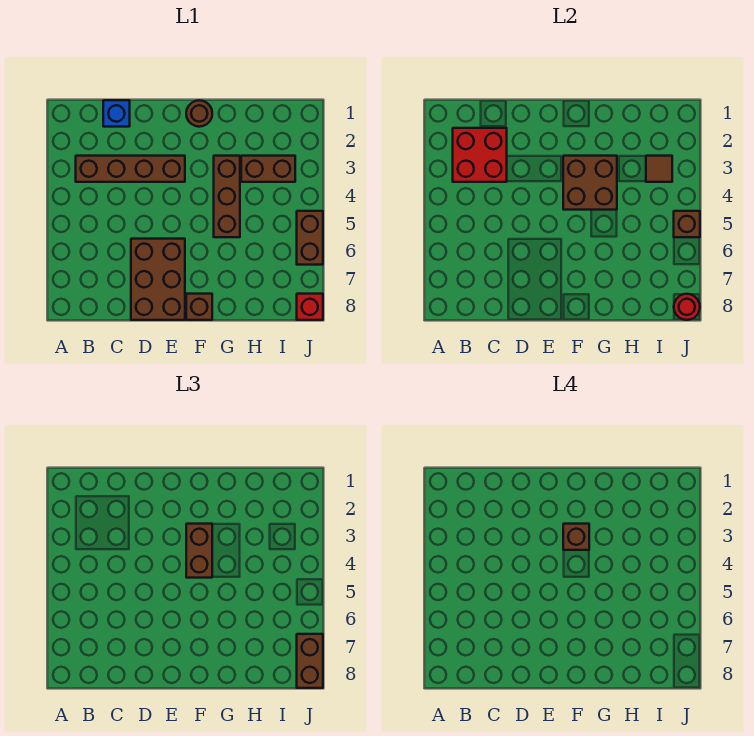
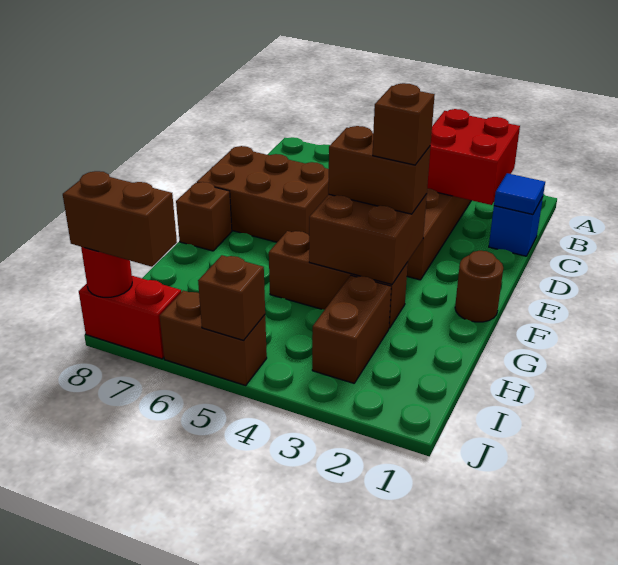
none -> blue tile C1 level 2
brown tile I3 level 2 -> none
red brick J8 level 1 -> red brick J7:J8 level 1

